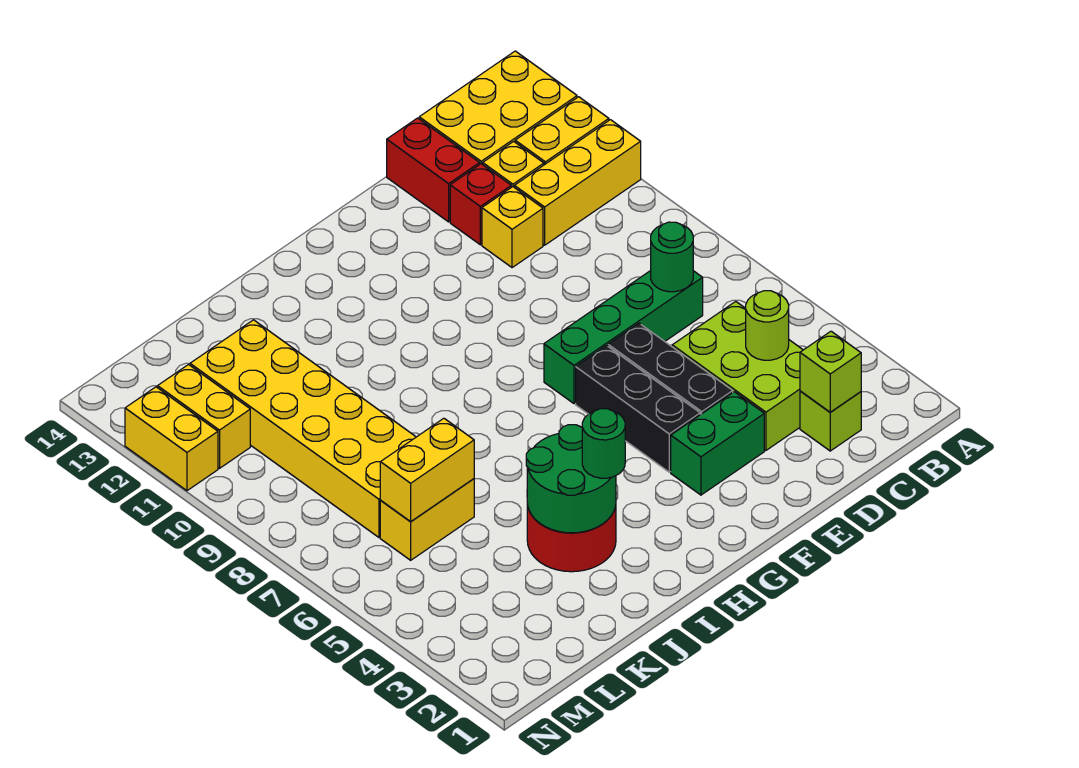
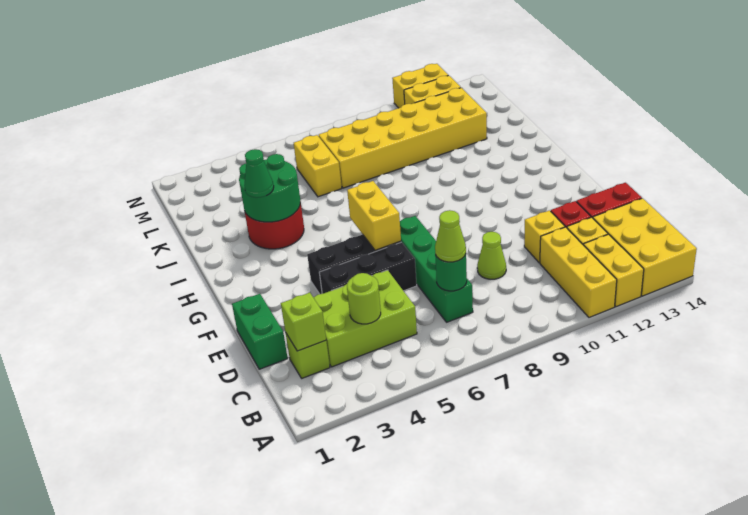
none -> lime cone C7 level 3
none -> lime cone D9 level 1
green brick E3:F3 level 1 -> green brick D1:E1 level 1
green round brick I3 level 3 -> green cone I3 level 3
yellow brick K6:L6 level 2 -> yellow brick F6:G6 level 2

